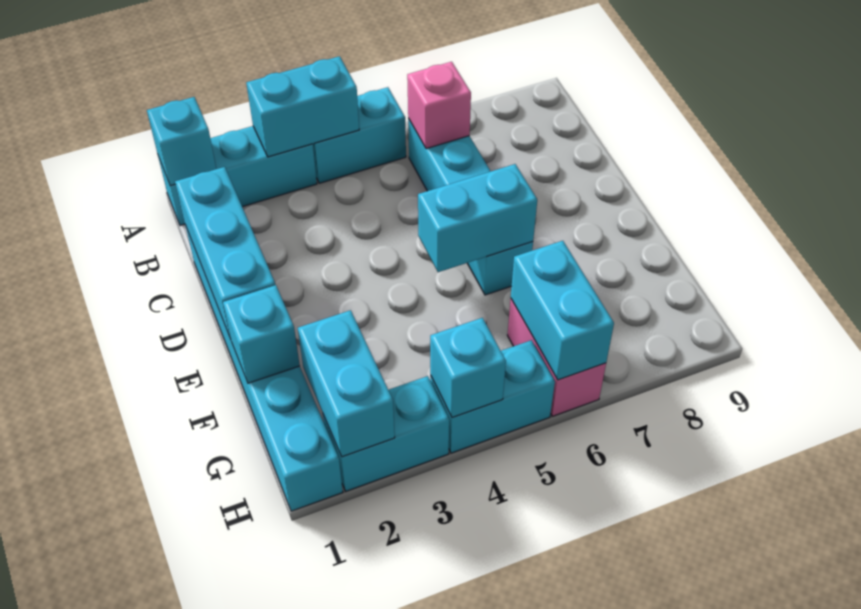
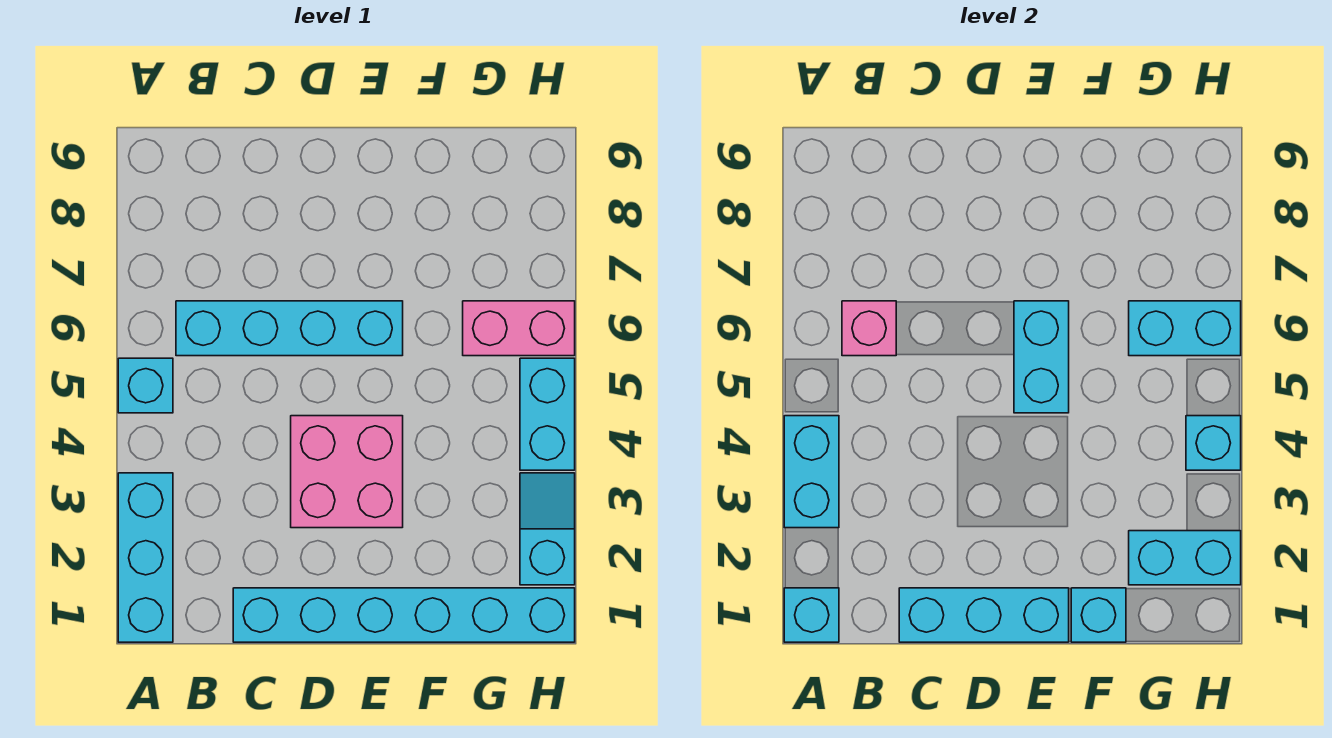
cyan brick A4:A5 level 1 -> cyan brick A5 level 1
none -> pink brick D3:E4 level 1
cyan brick H2:H3 level 1 -> cyan slope H2:H3 level 1 top 2

